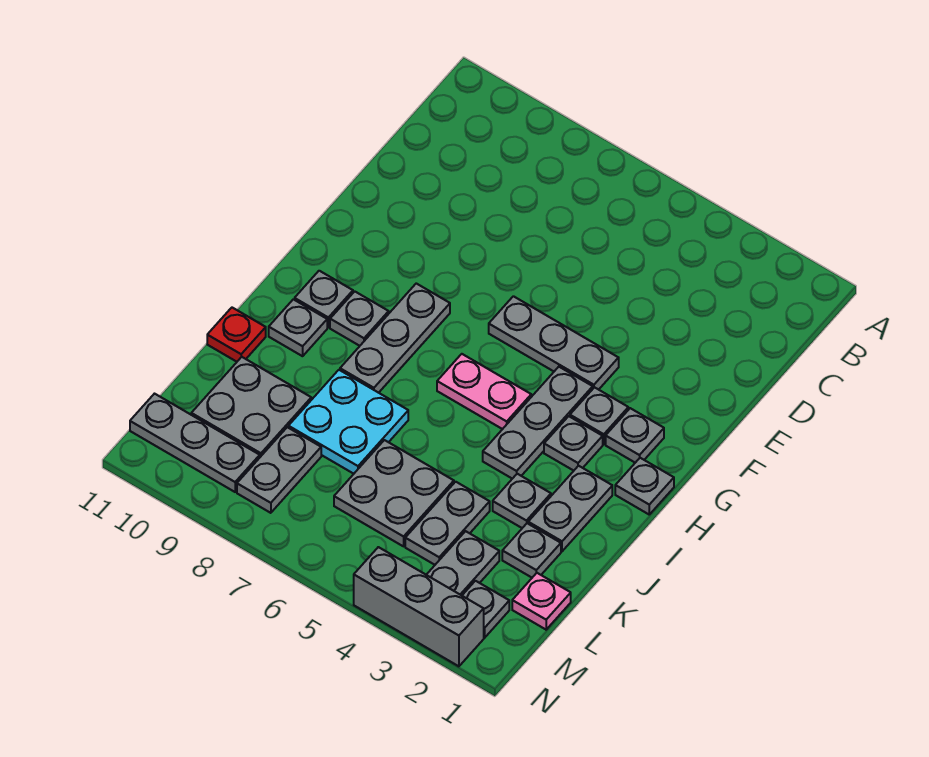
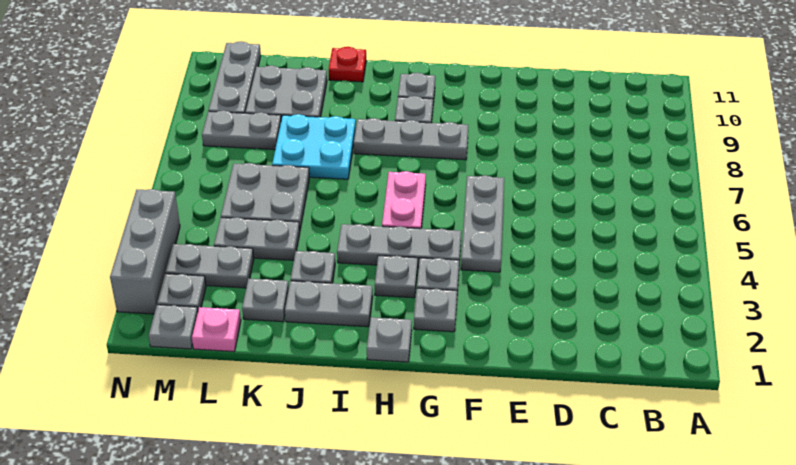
grey plate I10 level 1 -> grey plate M1 level 1

